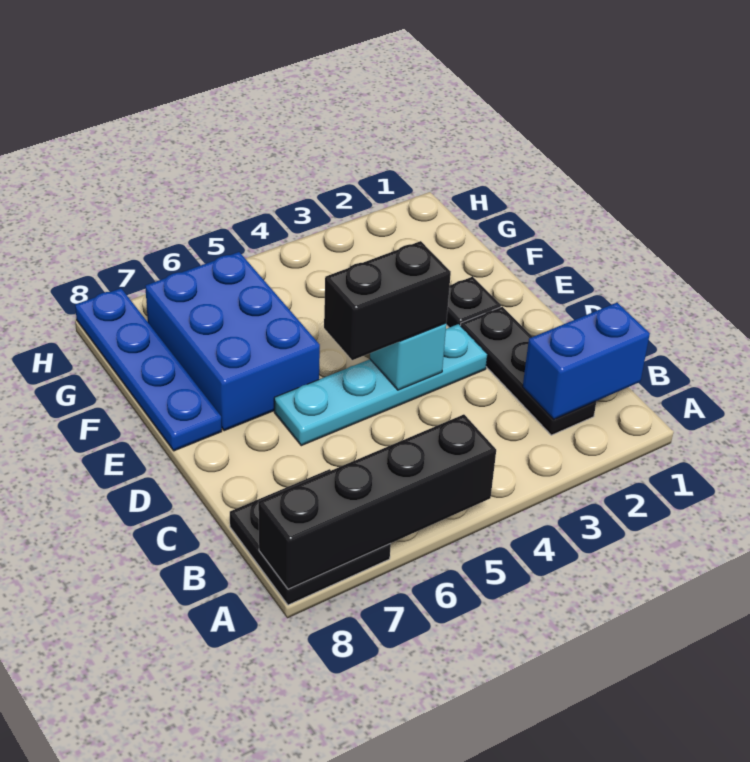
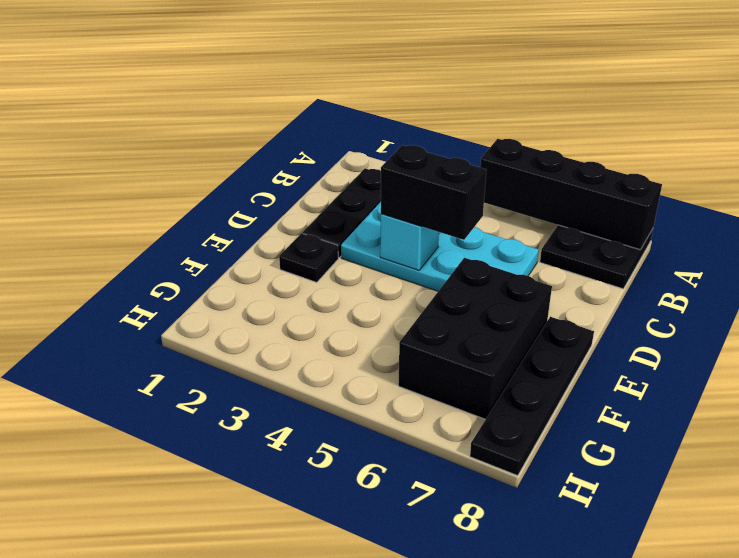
blue brick B1:B2 level 2 -> none
cyan plate D3:D6 level 1 -> cyan plate C3:D6 level 1
blue brick E6:G7 level 1 -> black brick E6:G7 level 1
blue plate E8:H8 level 1 -> black plate E8:H8 level 1

